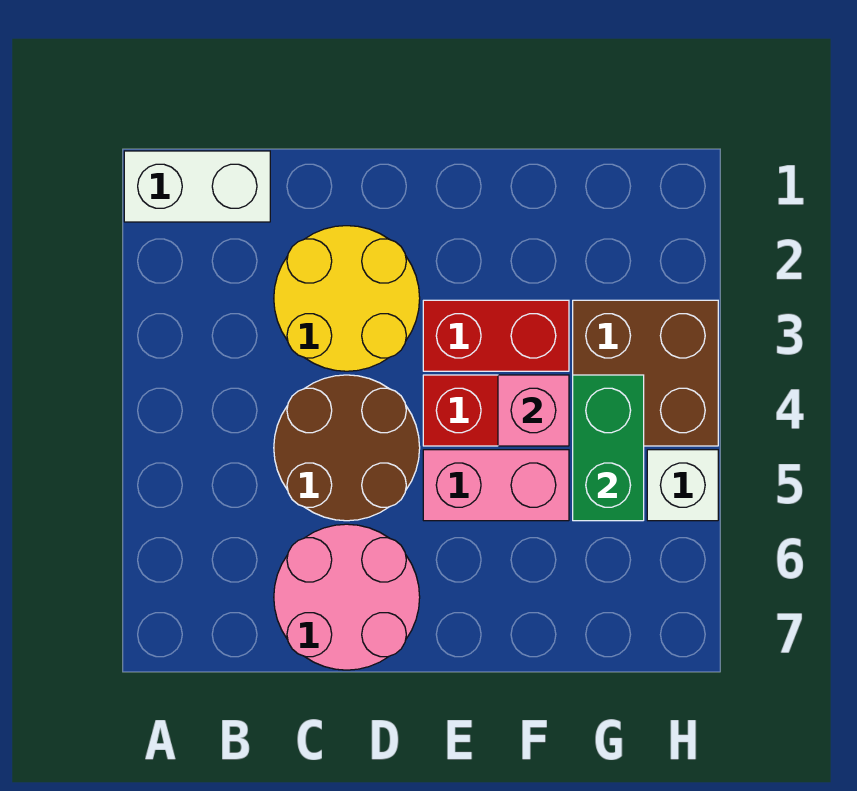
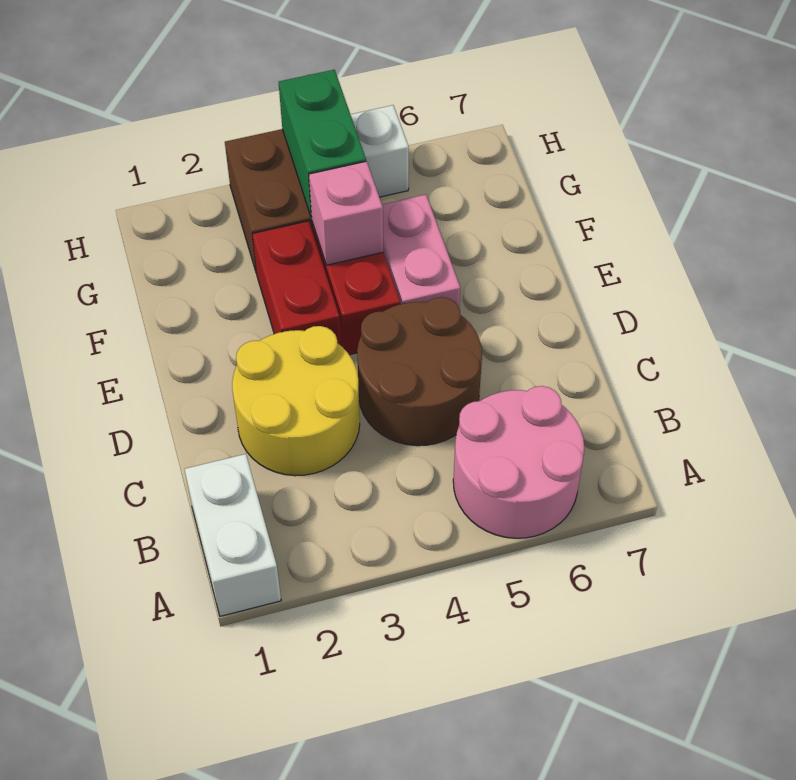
pink round brick C6:D7 level 1 -> pink round brick A5:B6 level 1
green brick G4:G5 level 2 -> green brick G4:H4 level 2

